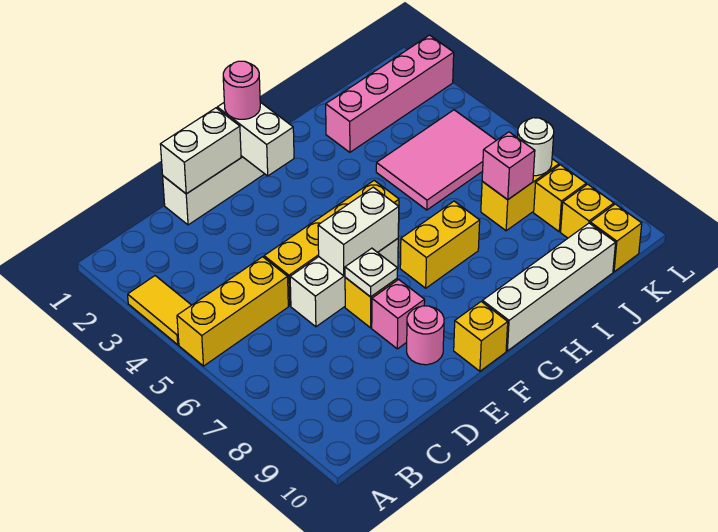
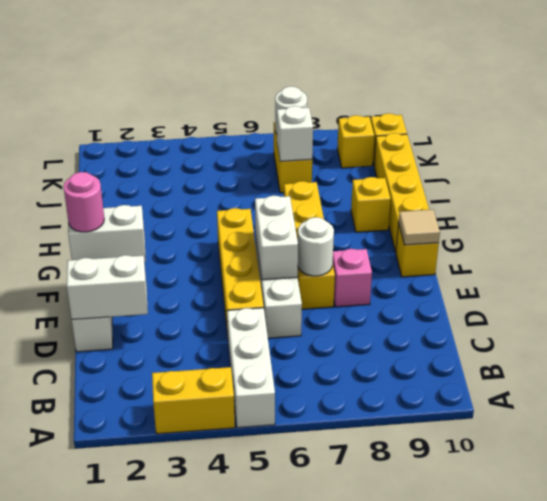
yellow tile A3:A4 level 1 -> yellow brick A3:A4 level 1
yellow brick A5:C5 level 1 -> white brick A5:C5 level 1
white brick D1:E1 level 2 -> white brick D1:D2 level 2
white plate E7 level 2 -> white round brick E7 level 2
pink round brick E9 level 1 -> none
none -> tan tile F10 level 2
white brick G10:J10 level 1 -> yellow brick G10:J10 level 1
pink brick I2:L2 level 1 -> none
pink tile I4:K5 level 1 -> none
pink brick J7 level 2 -> white brick J7 level 2
yellow brick K8 level 1 -> yellow brick H9 level 1

